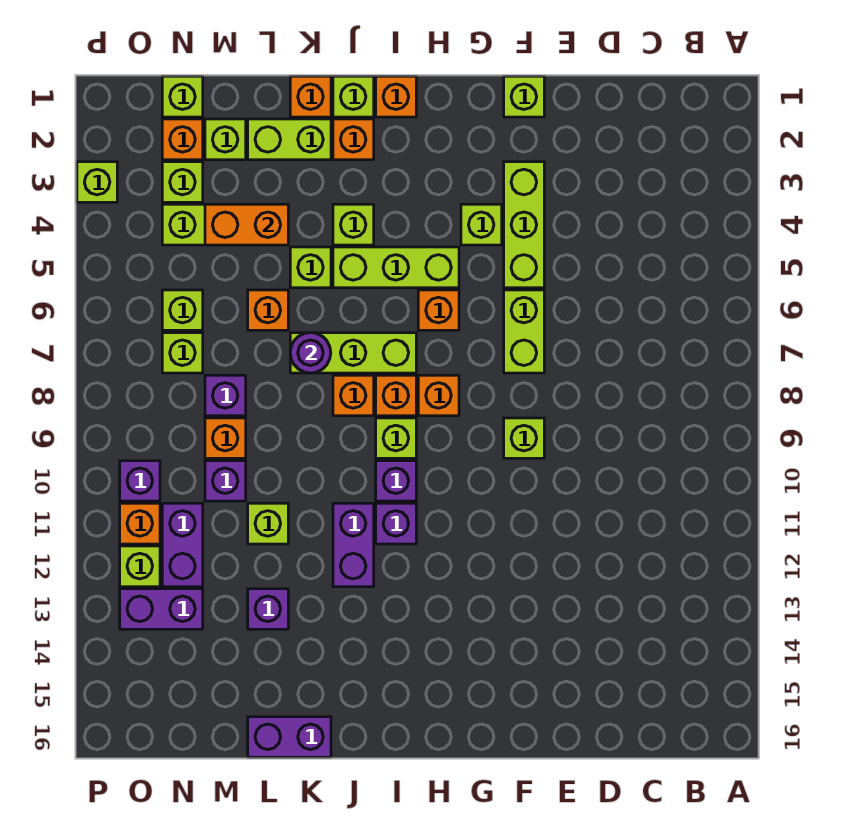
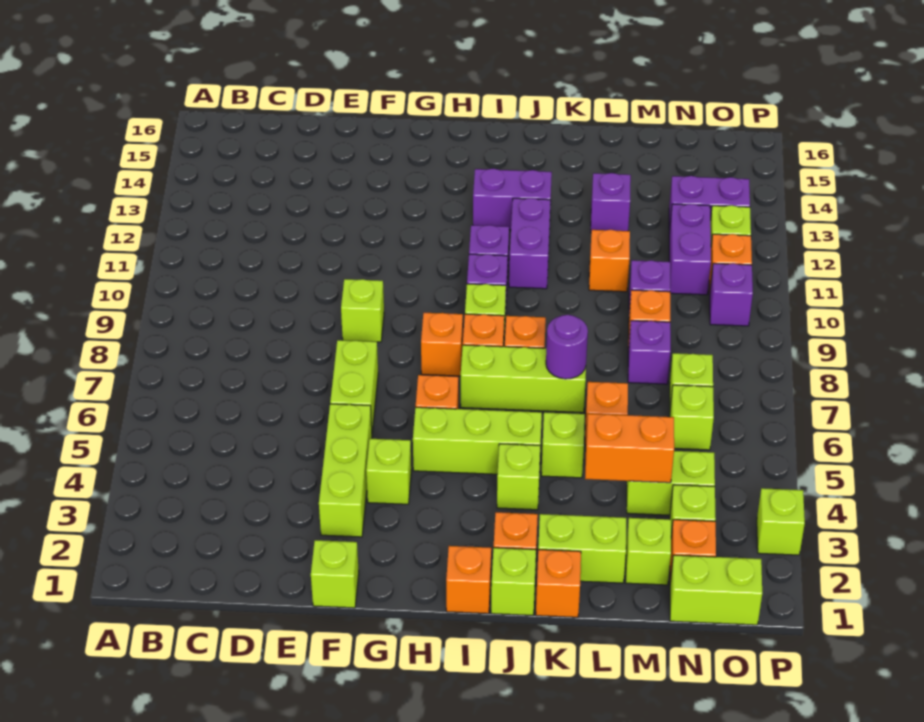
purple brick K16:L16 level 1 -> purple brick I13:J13 level 1
lime brick L11 level 1 -> orange brick L11 level 1
lime brick N1 level 1 -> lime brick N1:O1 level 1

